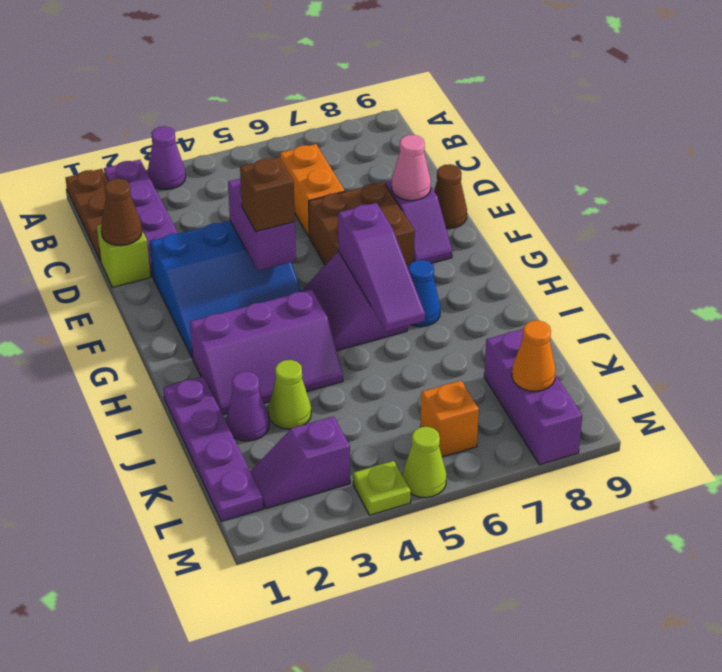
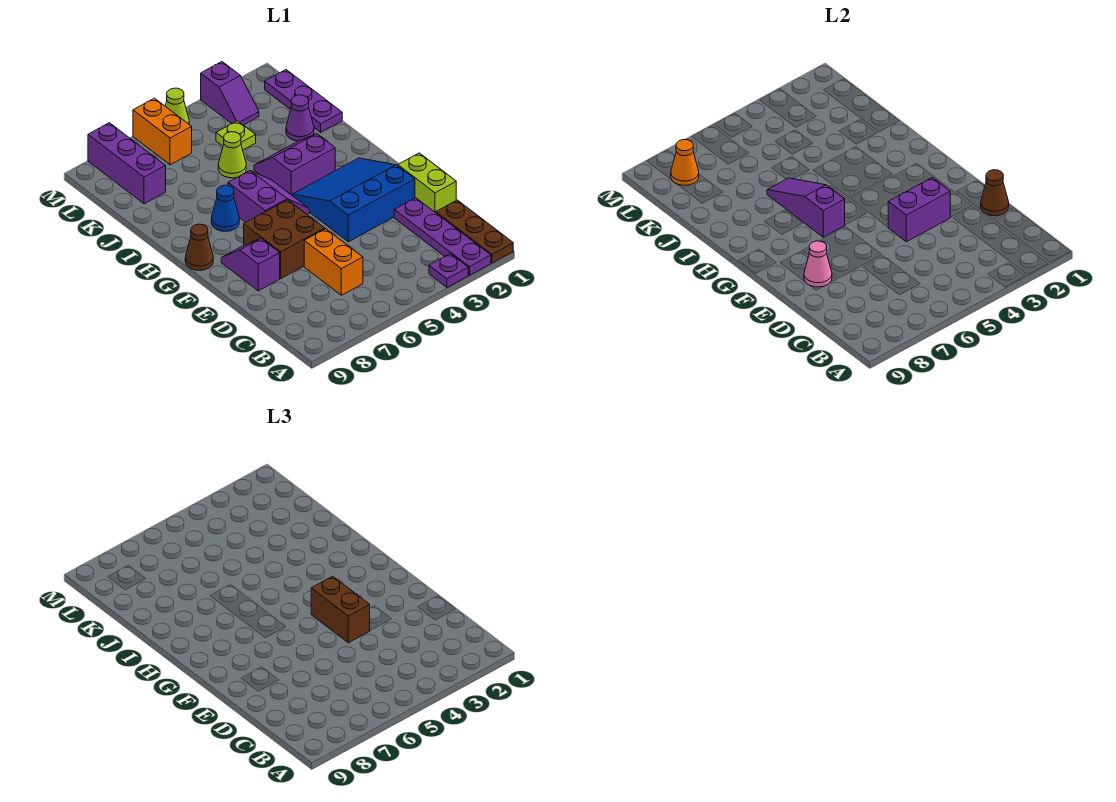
purple cone A3 level 1 -> purple plate A3 level 1
lime brick D1 level 1 -> lime brick D1:E1 level 1
purple brick E4:F4 level 2 -> purple brick E3:E4 level 2
brown cone E9 level 1 -> brown cone G9 level 1
brown brick F4 level 3 -> brown brick E4:F4 level 3
purple slope H2:I4 level 1 top H -> purple slope H3:I4 level 1 top H
purple plate I1:L1 level 1 -> purple plate J1:L1 level 1
lime cone J3 level 1 -> lime cone J5 level 1
purple slope L2:L3 level 1 top 3 -> purple slope L3:M3 level 1 top M
orange brick L6 level 1 -> orange brick L6:M6 level 1
lime plate M4 level 1 -> lime plate K4 level 1

